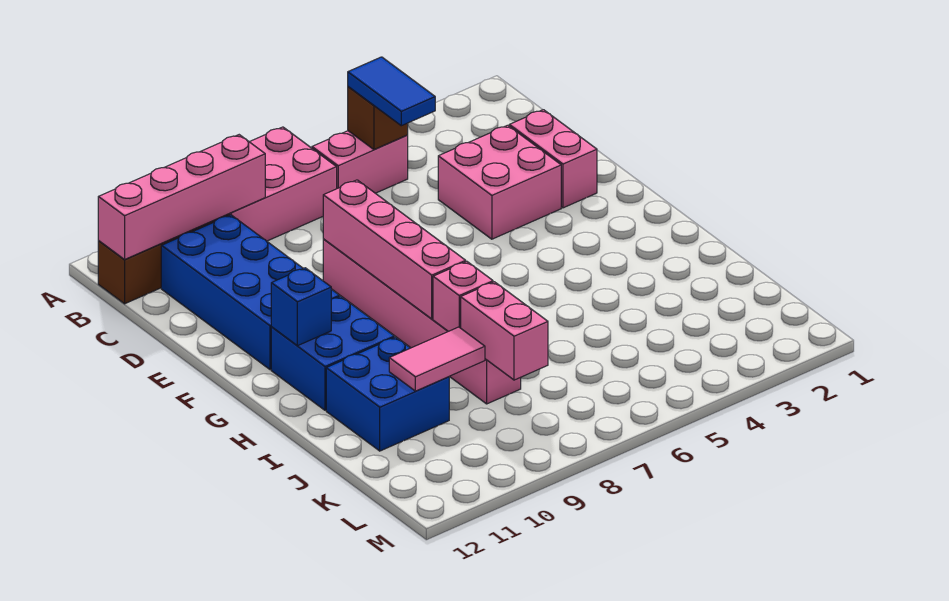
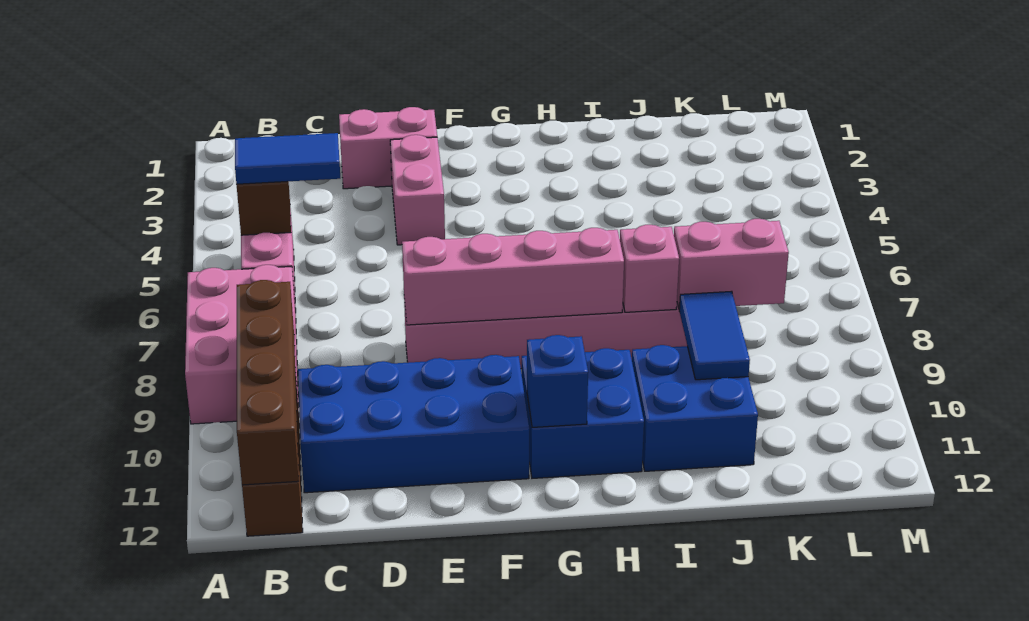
pink brick B9:B12 level 2 -> brown brick B9:B12 level 2
pink brick D3:E4 level 1 -> pink brick E3:E4 level 1
pink tile J9:J10 level 2 -> blue tile J9:J10 level 2

